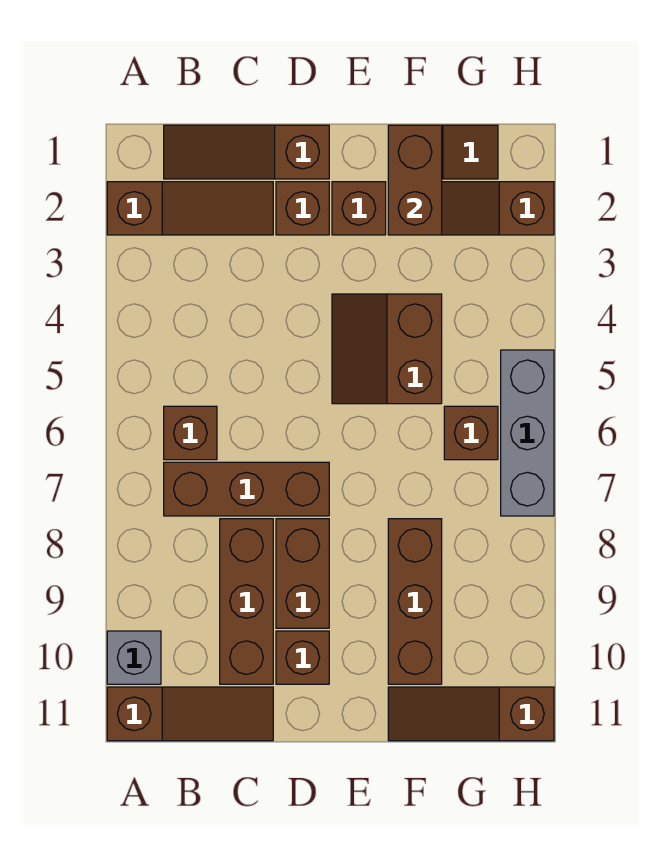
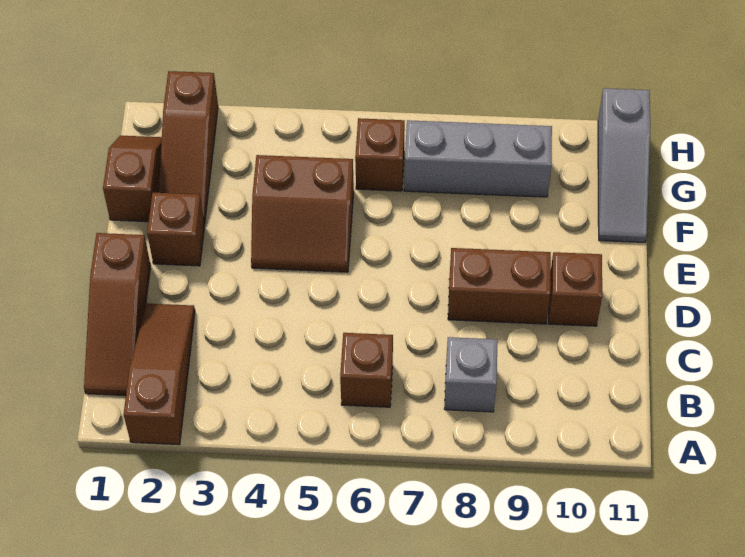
grey brick A10 level 1 -> grey brick B8 level 1
brown slope A11:C11 level 1 top A -> none
brown brick B7:D7 level 1 -> none
brown brick C8:C10 level 1 -> none
brown brick D2 level 1 -> none
brown brick F1:F2 level 2 -> none
brown brick F8:F10 level 1 -> none
brown slope F11:H11 level 1 top H -> grey slope F11:H11 level 1 top H
grey brick H5:H7 level 1 -> grey brick G7:G9 level 1

